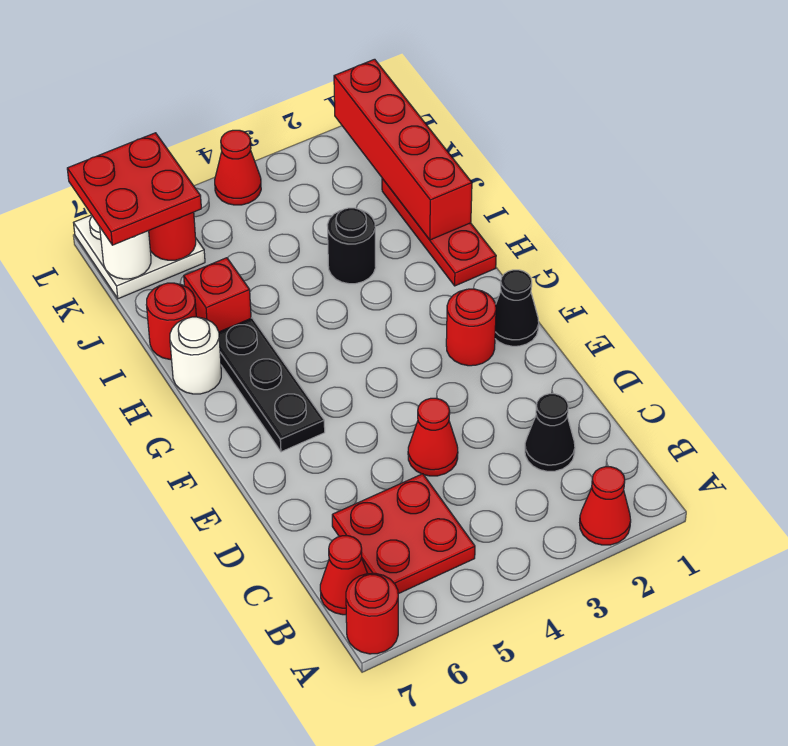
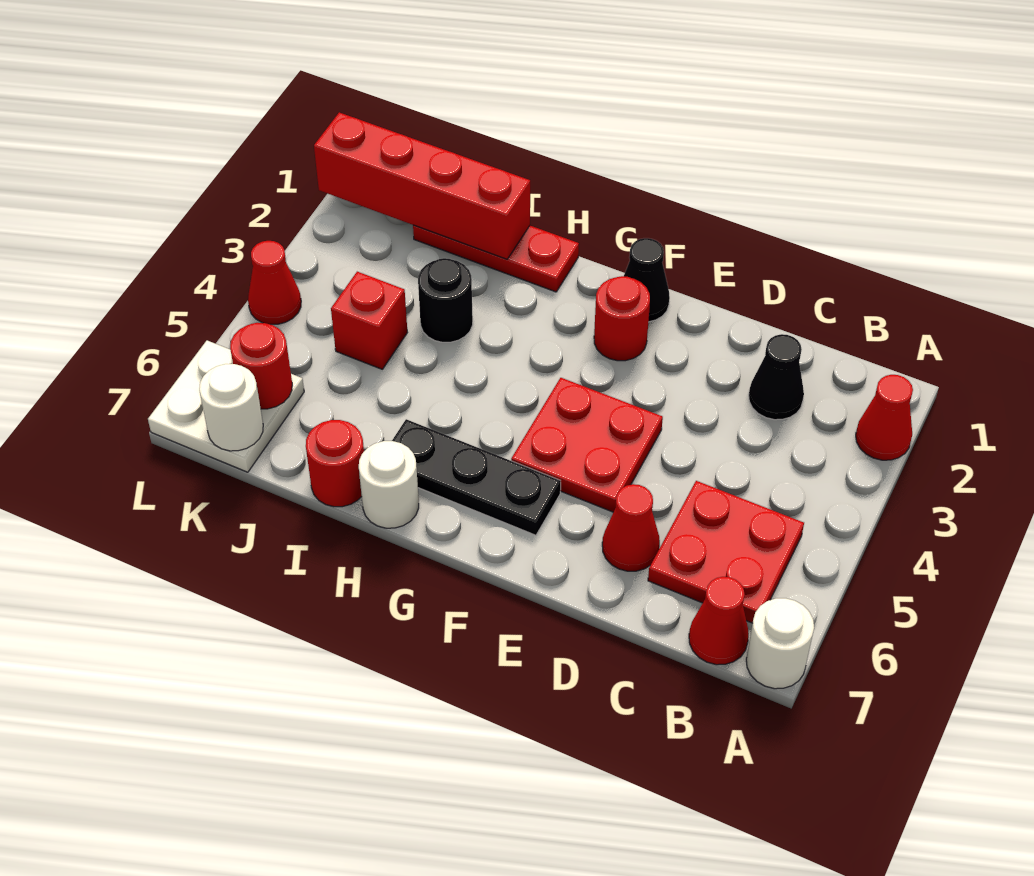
red round brick A7 level 1 -> white round brick A7 level 1
red cone D4 level 1 -> red cone D6 level 1
red brick I6 level 1 -> red brick J4 level 1
red plate K6:L7 level 3 -> red plate E4:F5 level 1

